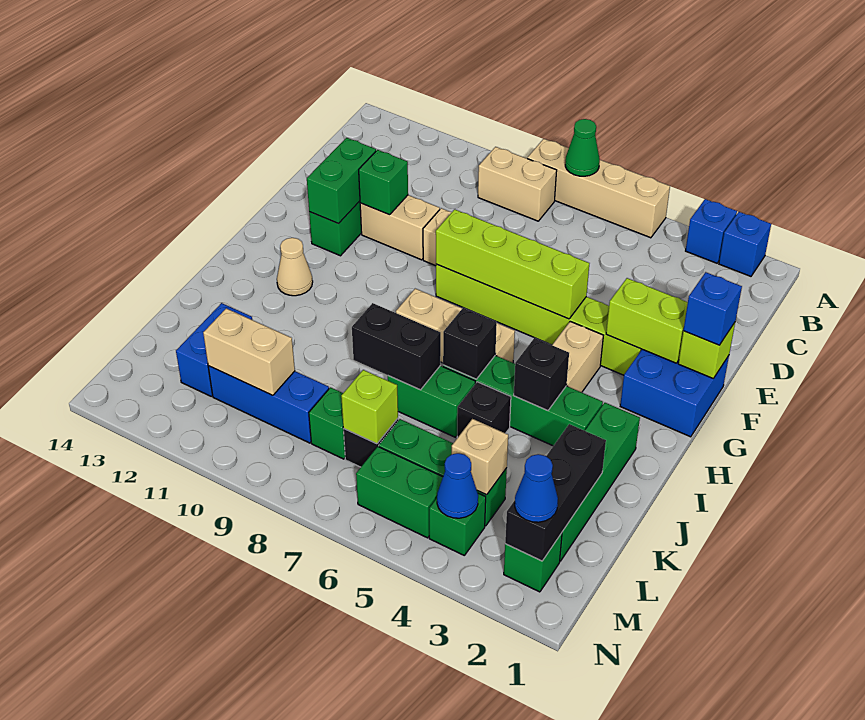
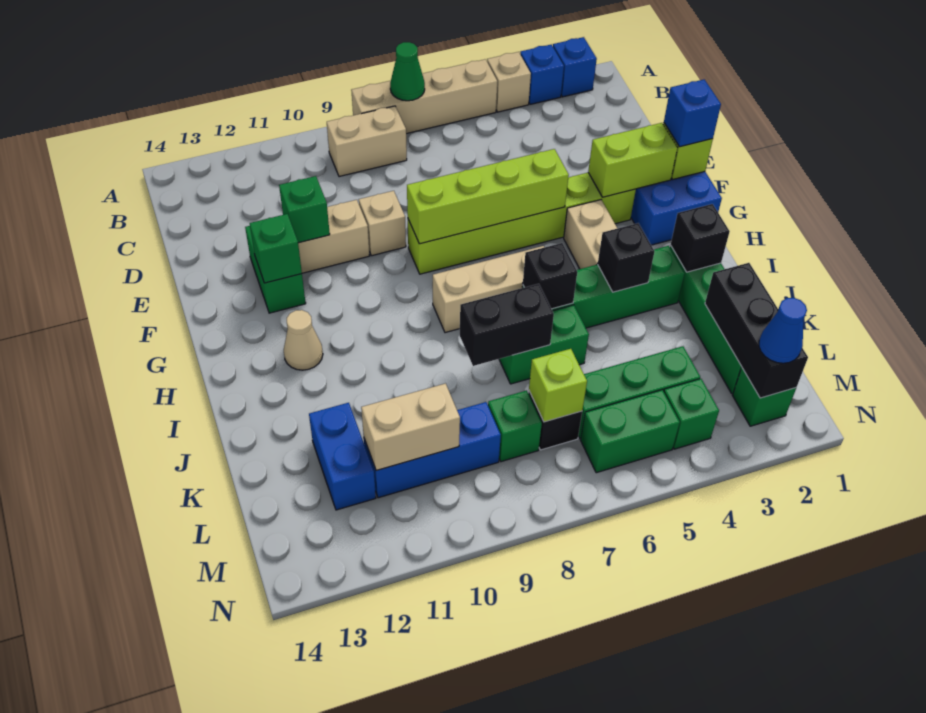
green brick E12:F12 level 2 -> green brick F12 level 2
black brick J5 level 1 -> black brick I2 level 2
tan brick L4 level 2 -> tan brick A4 level 1
blue cone M4 level 2 -> none

